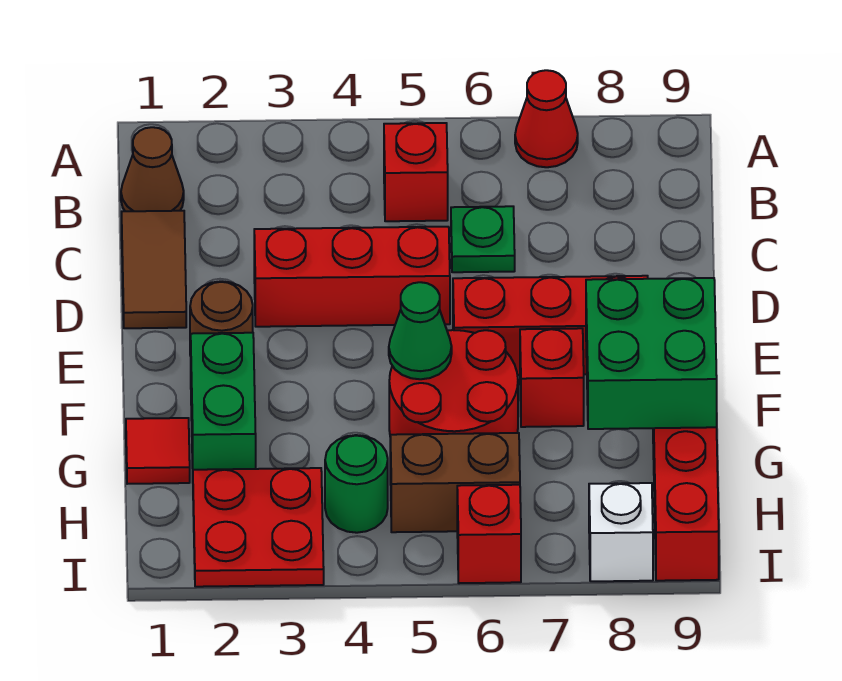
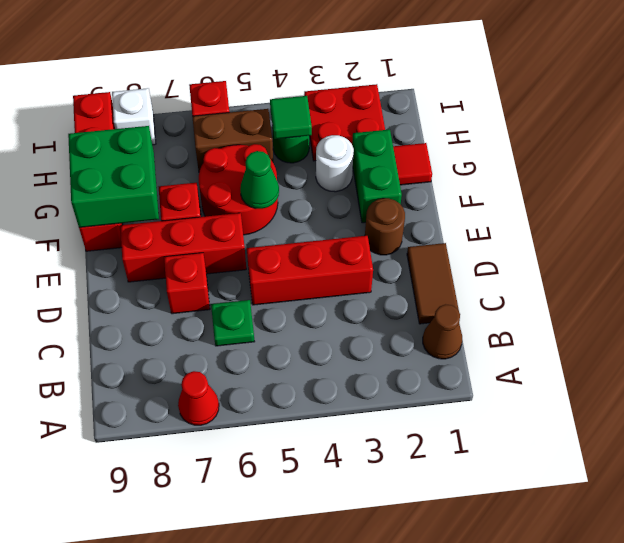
red brick B5 level 1 -> red brick D7 level 1
none -> white round brick G3 level 1
none -> green tile H4 level 2

